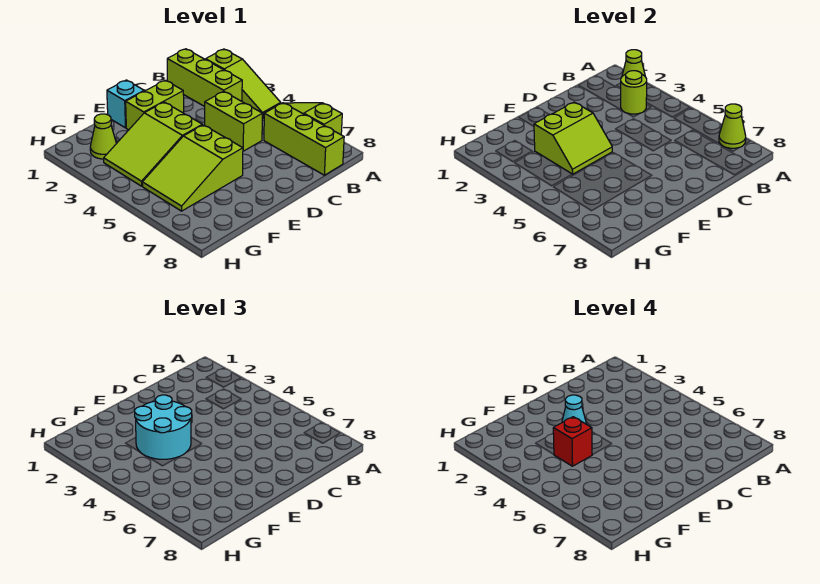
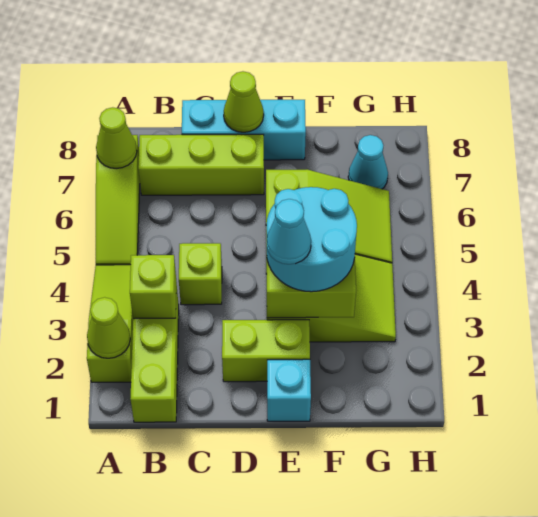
lime round brick B3 level 2 -> lime brick B3 level 2
lime brick B6:B8 level 1 -> lime brick B7:D7 level 1
lime brick C4:C5 level 1 -> lime brick C4 level 1
none -> cyan brick C8:E8 level 1
red brick F4 level 4 -> none
lime cone G2 level 1 -> lime cone D8 level 2
none -> cyan cone G7 level 1

